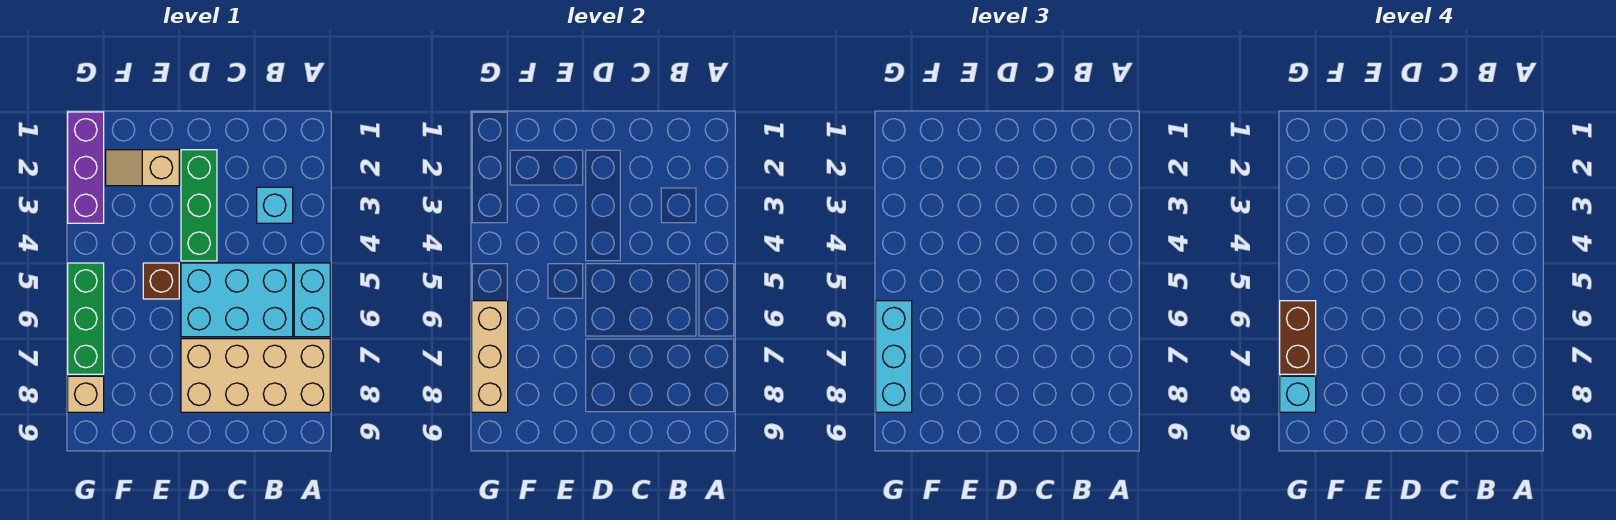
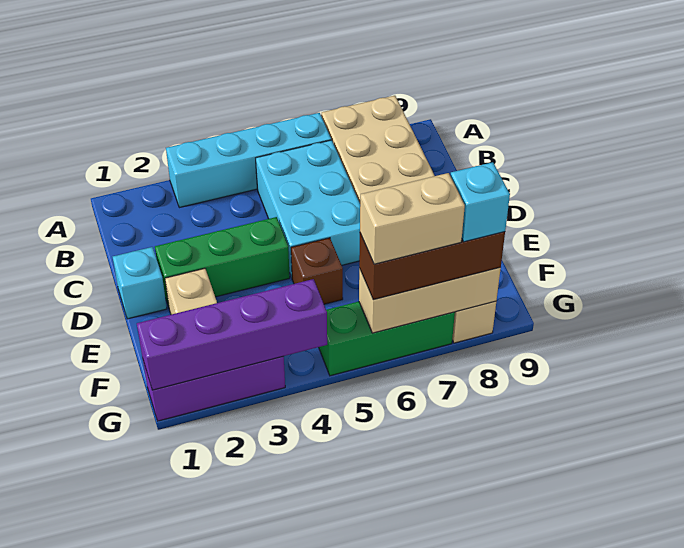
cyan brick A5:A6 level 1 -> cyan brick A3:A6 level 1
cyan brick B3 level 1 -> cyan brick D1 level 1
none -> purple brick G1:G4 level 2
cyan brick G6:G8 level 3 -> brown brick G6:G8 level 3
brown brick G6:G7 level 4 -> tan brick G6:G7 level 4

